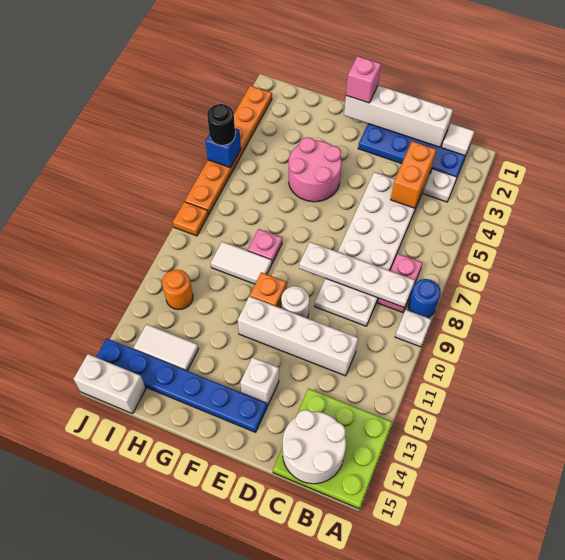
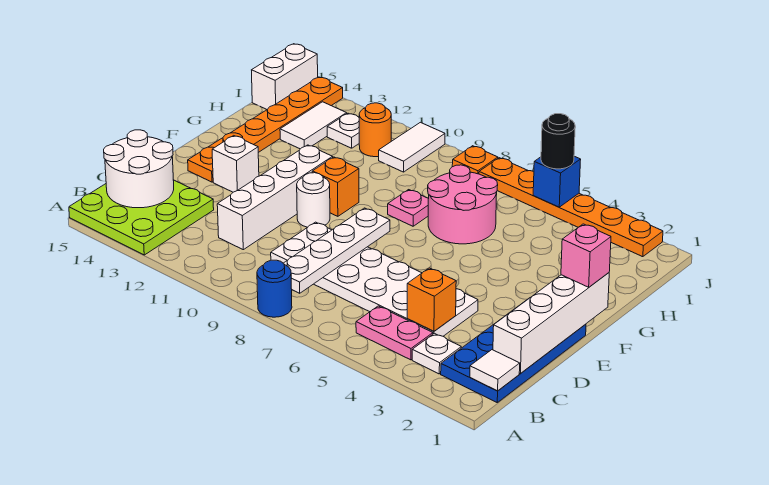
white plate A9 level 1 -> white plate I12 level 1
pink plate B7:B8 level 1 -> pink plate B4:B5 level 1
orange brick C3:C4 level 2 -> orange brick C4 level 2
blue plate E14:J14 level 1 -> orange plate E14:J14 level 1
pink round brick F4:G5 level 1 -> pink round brick G6:H7 level 1
white tile G9:H9 level 1 -> white tile I10:J10 level 1

